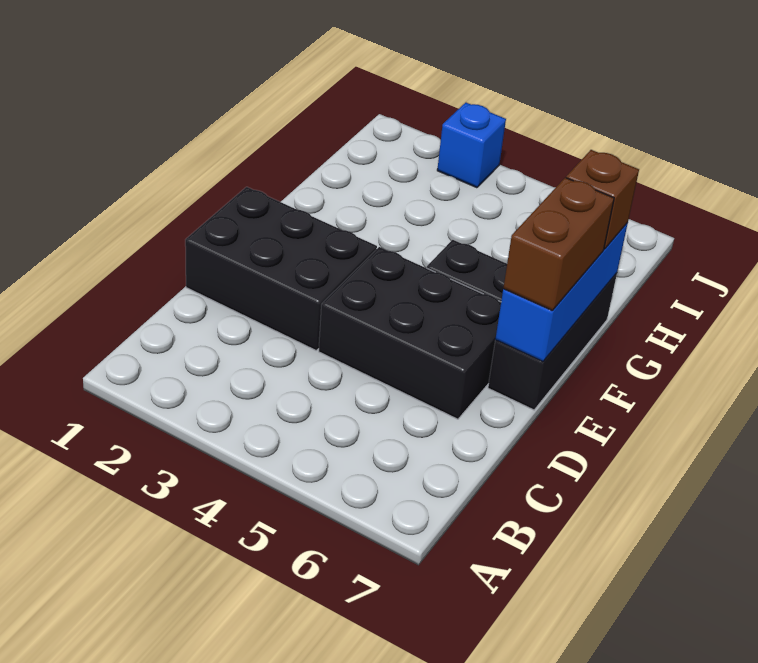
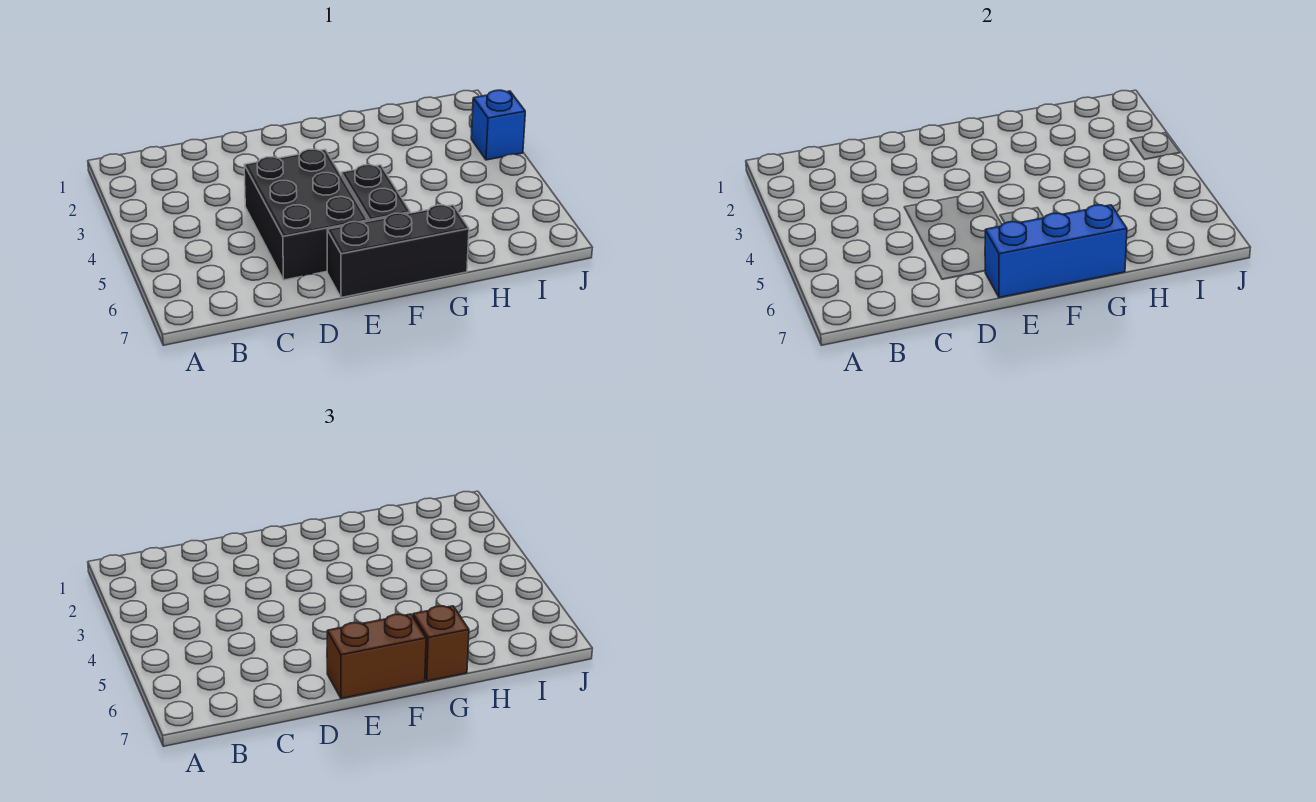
black brick D1:E3 level 1 -> none

